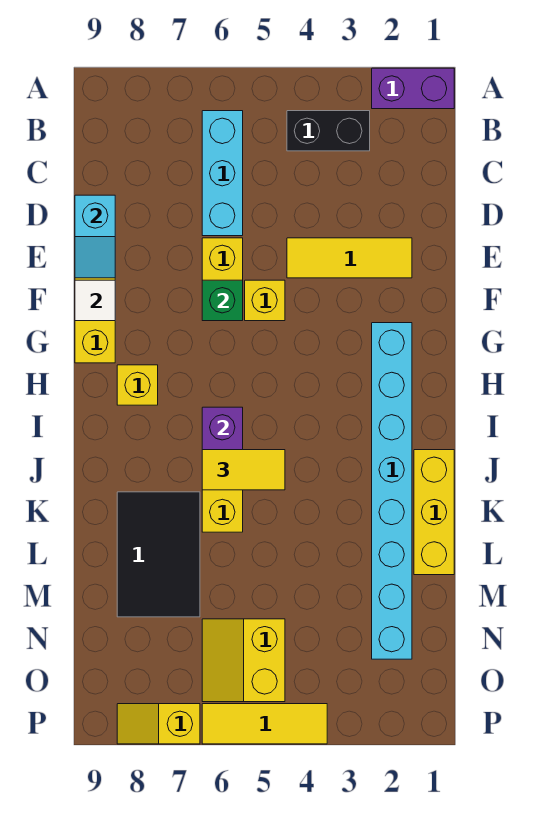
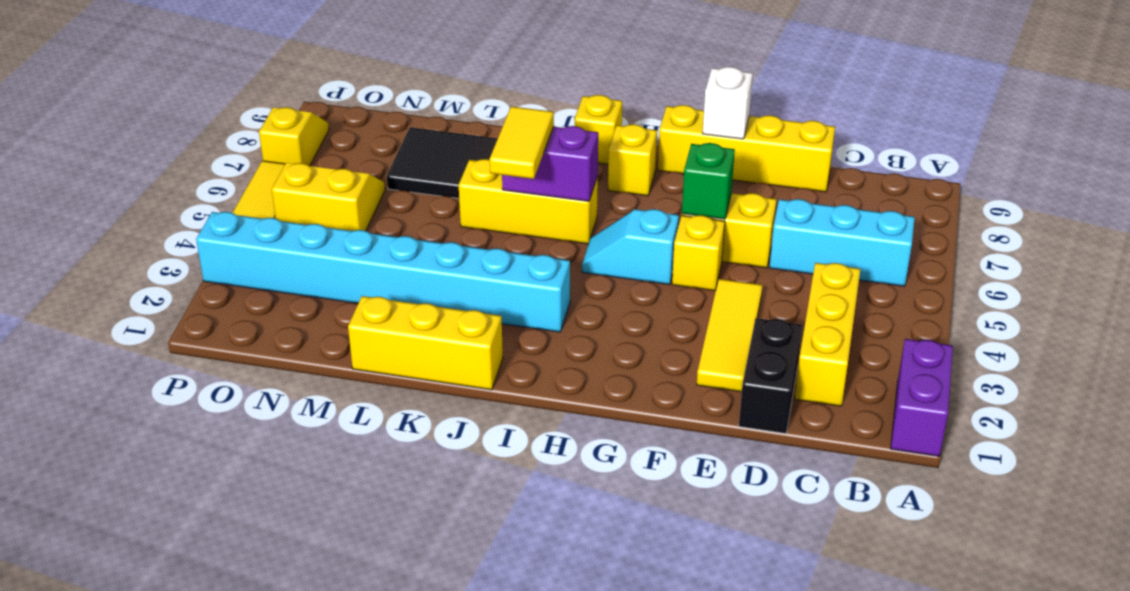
black brick B3:B4 level 1 -> black brick D1:D2 level 1
none -> yellow brick C2:C4 level 1
cyan slope D9:E9 level 2 top D -> cyan slope G5:H5 level 1 top G
white tile F9 level 2 -> white brick F9 level 2
cyan brick G2:N2 level 1 -> cyan brick I3:P3 level 1
none -> yellow brick I9 level 1

